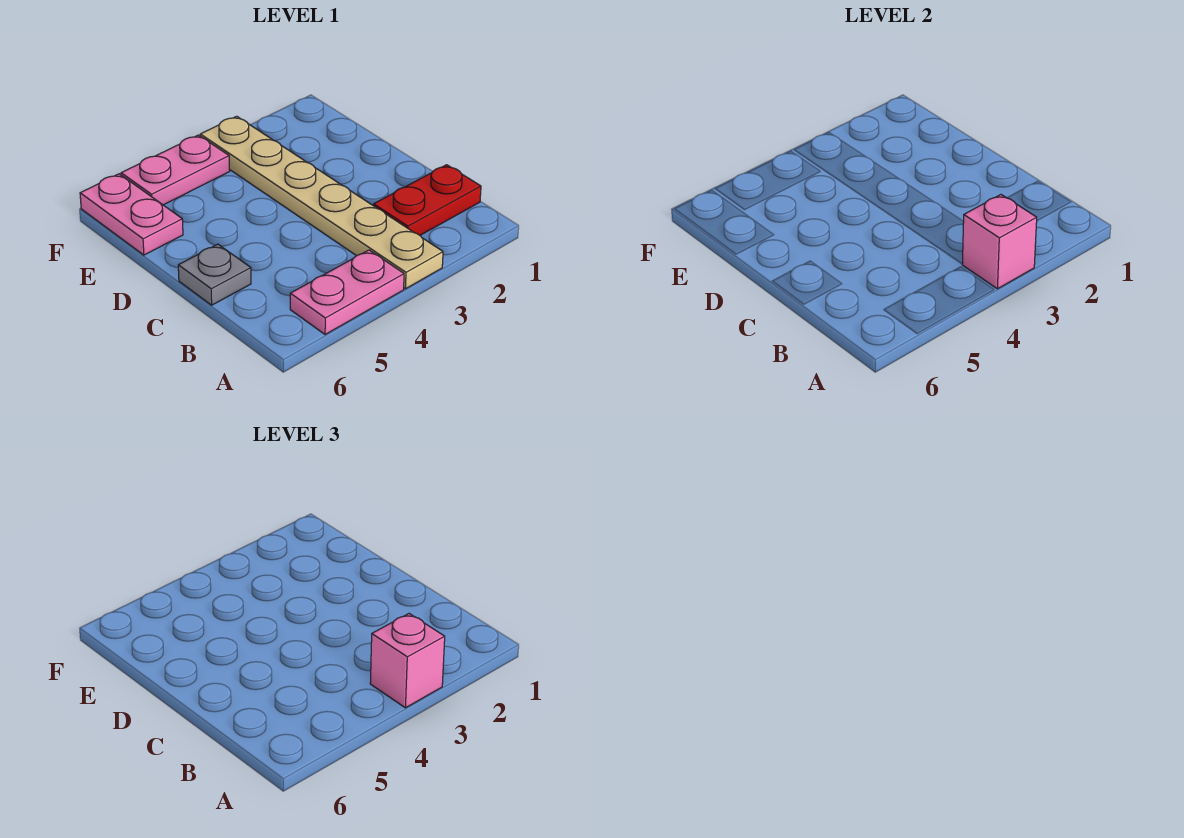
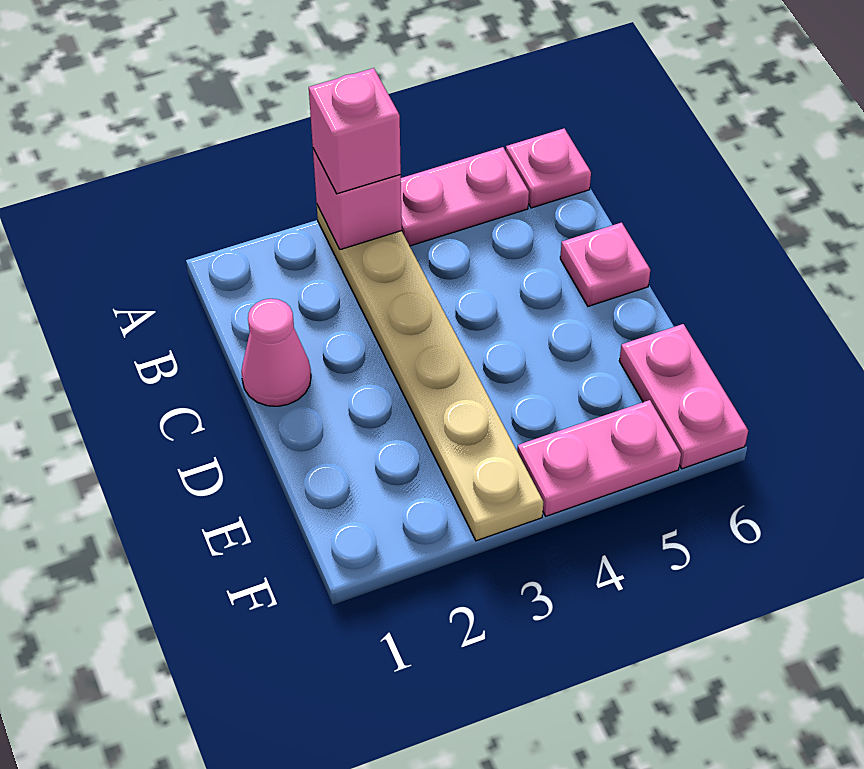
none -> pink plate A6 level 1
red plate B1:B2 level 1 -> none
none -> pink cone C1 level 1
grey plate C6 level 1 -> pink plate C6 level 1

